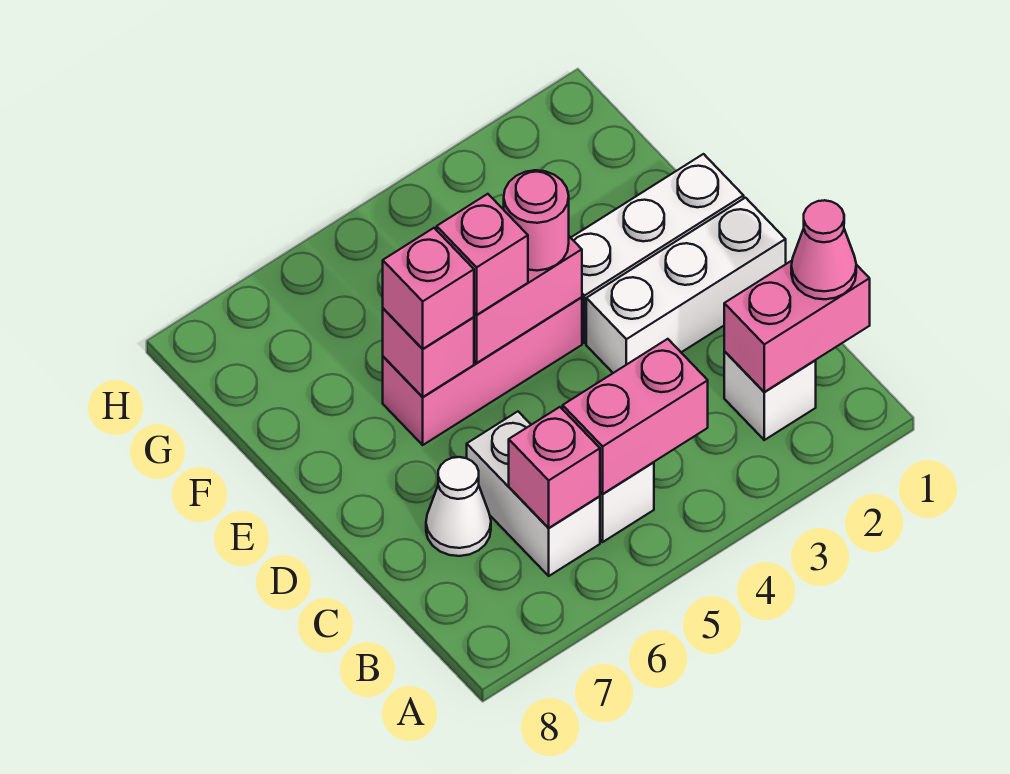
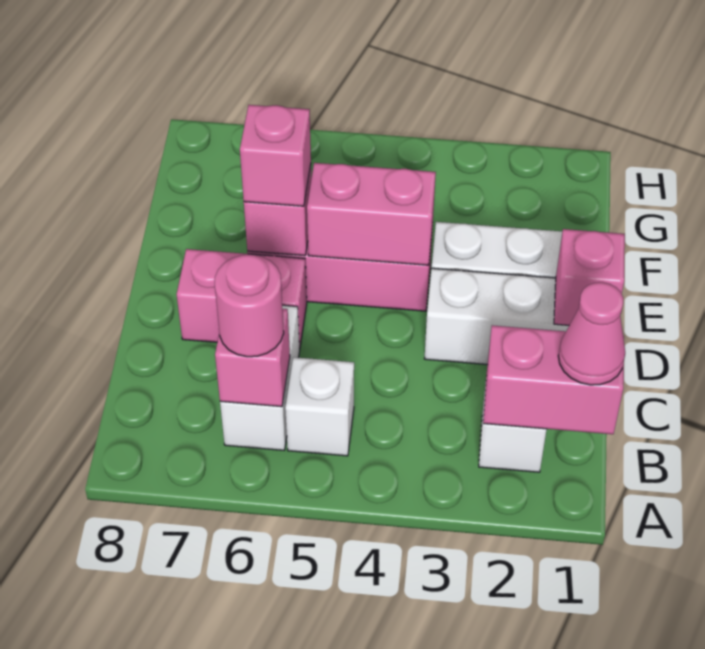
pink brick B4:B5 level 2 -> pink brick D6:D7 level 1
white cone C7 level 1 -> none
pink round brick E4 level 3 -> pink round brick B6 level 3
pink brick E5 level 3 -> pink brick D1 level 2

